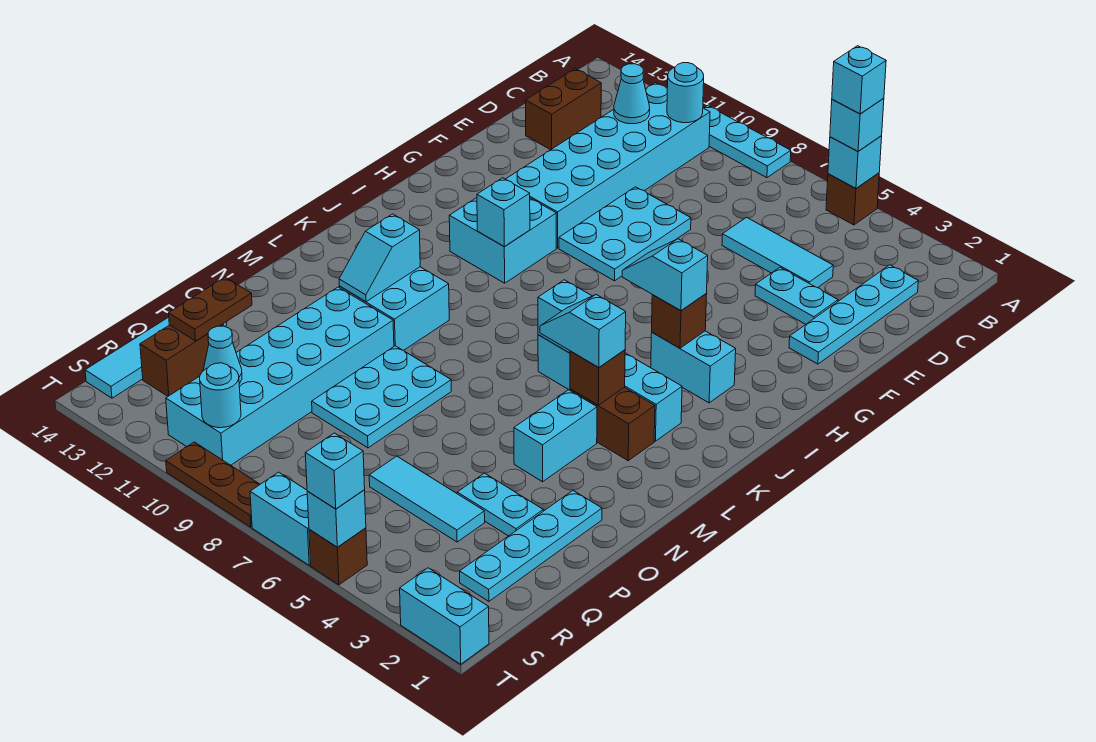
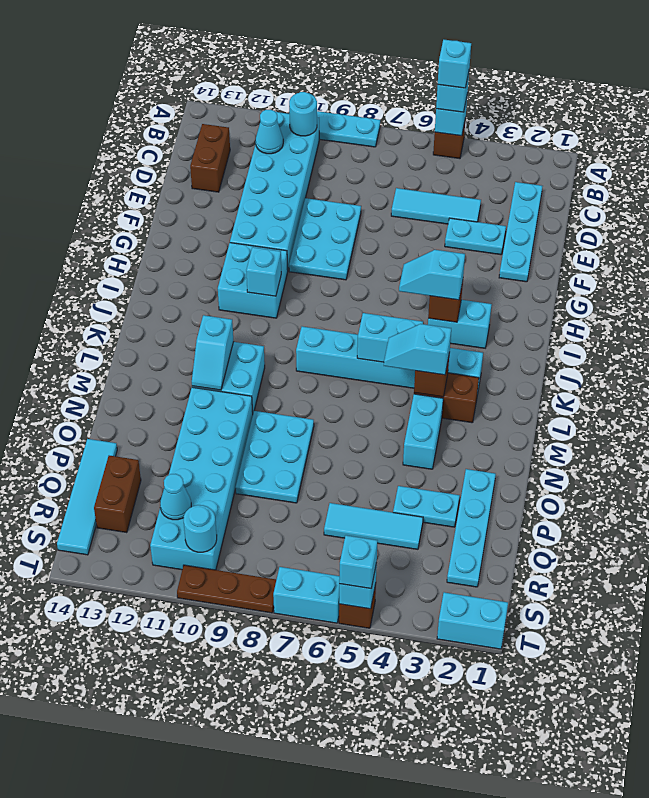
cyan brick K3:K6 level 1 -> cyan brick K3:K8 level 1
brown plate P13:Q13 level 2 -> none

